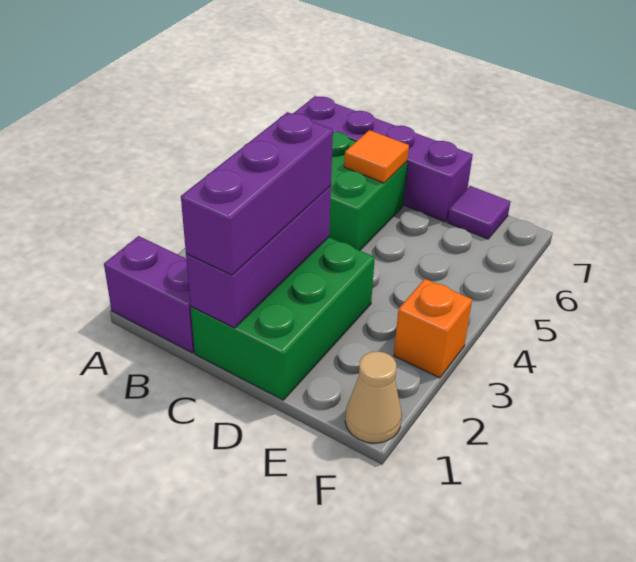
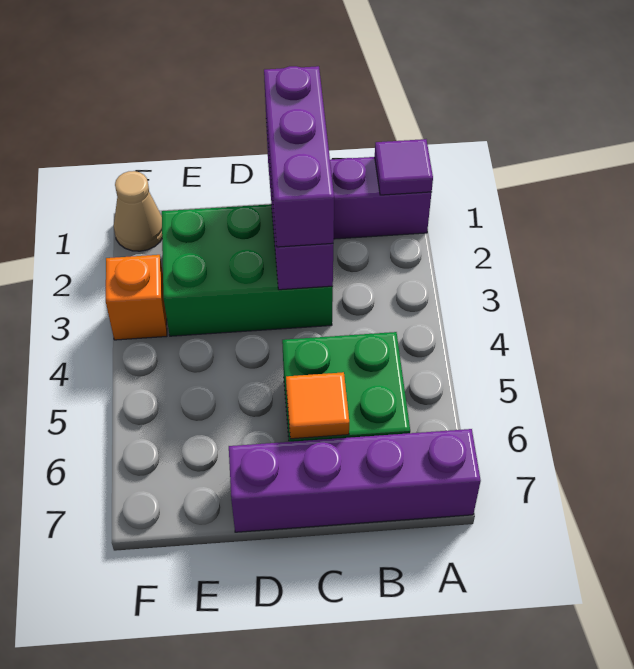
green brick C1:D3 level 1 -> green brick C2:E3 level 1
purple tile E7 level 1 -> purple tile A1 level 2

